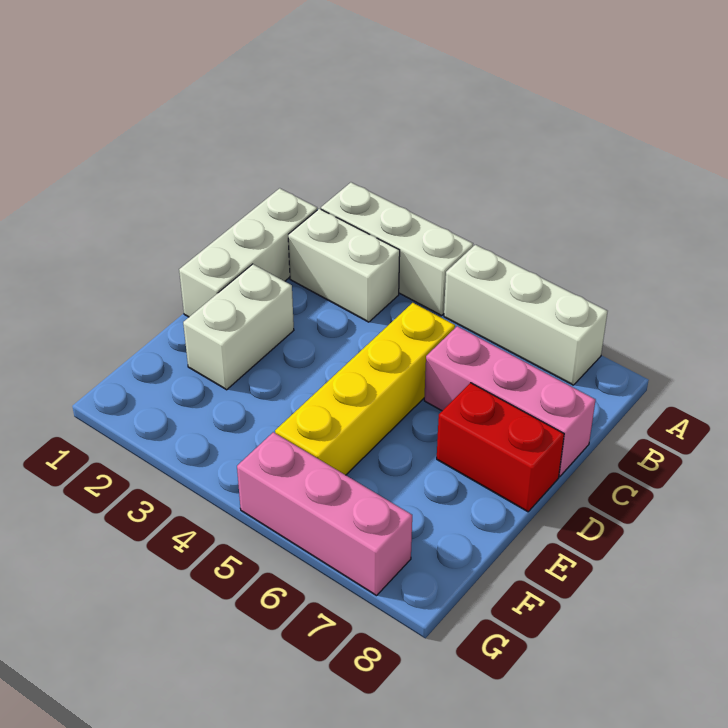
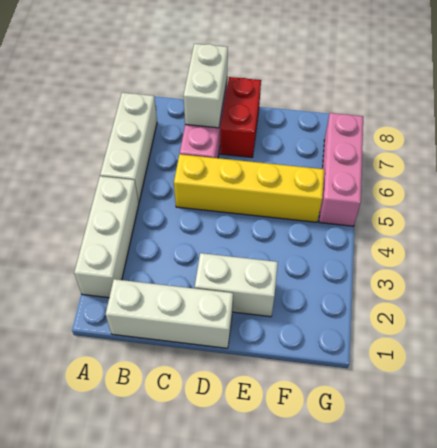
white brick B2:B3 level 1 -> white brick C7:C8 level 2

